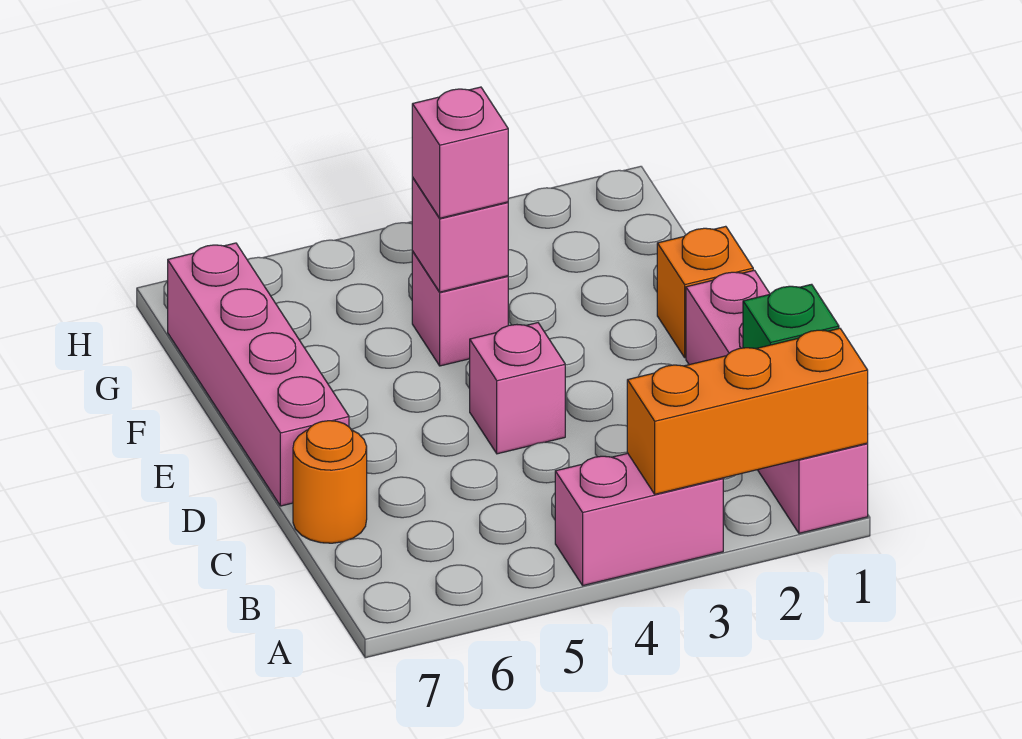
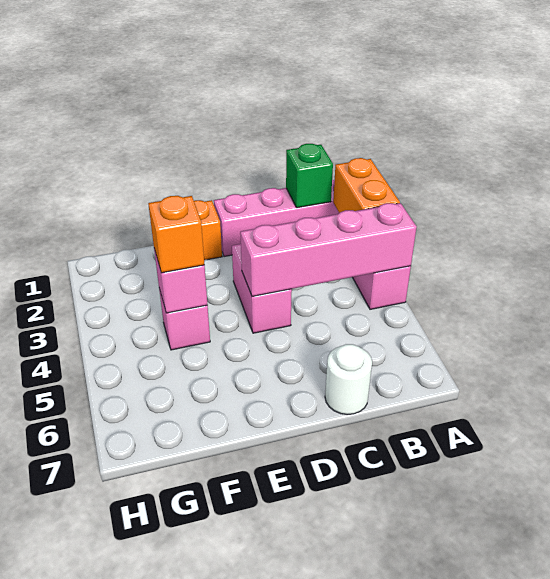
orange brick A1:A3 level 2 -> orange brick A2:A3 level 2
orange round brick C7 level 1 -> white round brick C7 level 1
pink brick D4 level 1 -> pink brick D3:D4 level 1
pink brick D7:G7 level 1 -> pink brick A4:D4 level 2
pink brick F4 level 3 -> orange brick F4 level 3

